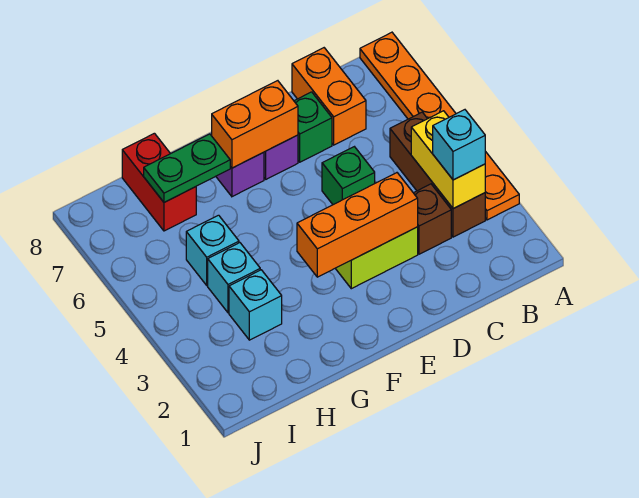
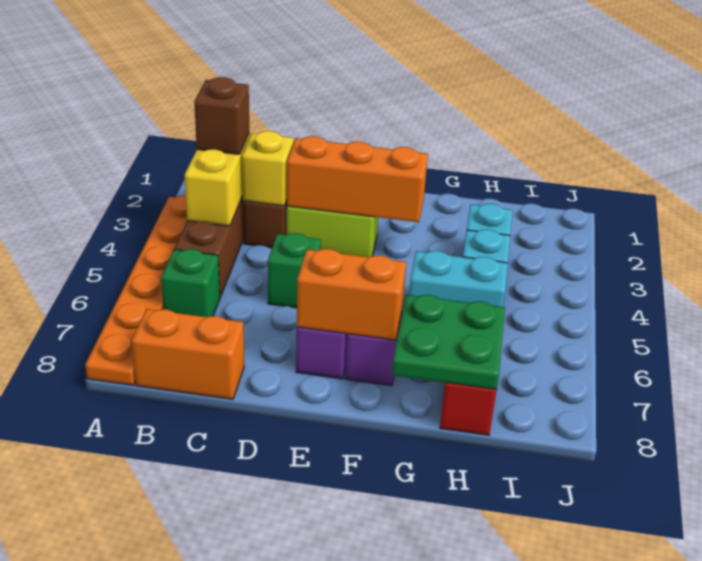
cyan brick B3 level 3 -> brown brick B3 level 3
none -> yellow brick C3 level 2
orange brick C7:C8 level 1 -> orange brick B8:C8 level 1
green brick D7 level 1 -> green brick B6 level 1
green plate G7:H7 level 2 -> green plate G7:H8 level 2
cyan brick H5 level 1 -> cyan brick G5:H5 level 1

